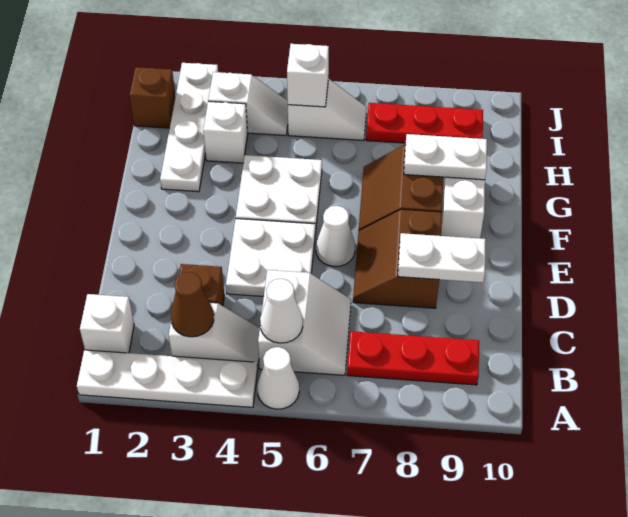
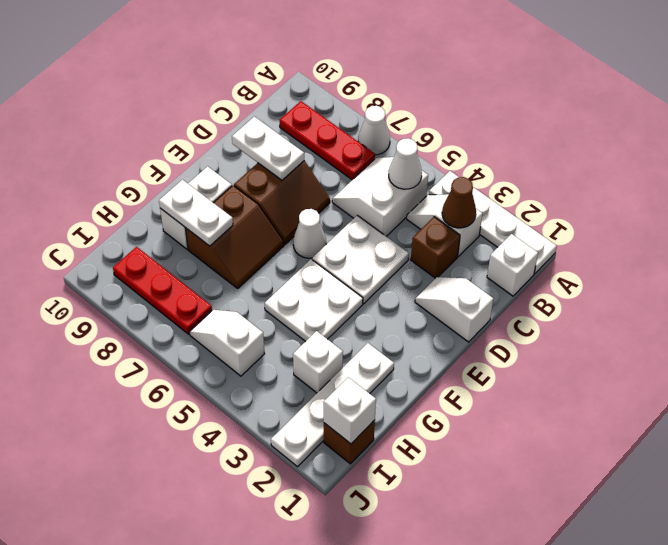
white cone A5 level 1 -> white cone A7 level 1
white slope I3:I4 level 1 top 3 -> white slope D1:D2 level 1 top 1
white brick I5 level 2 -> white brick I1 level 2

